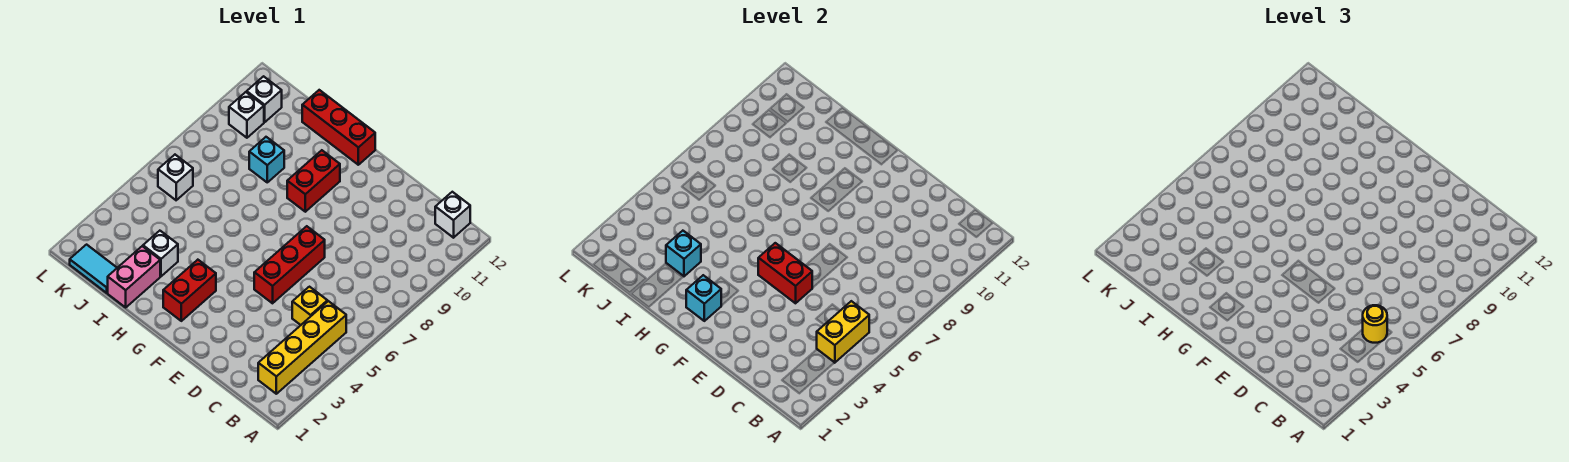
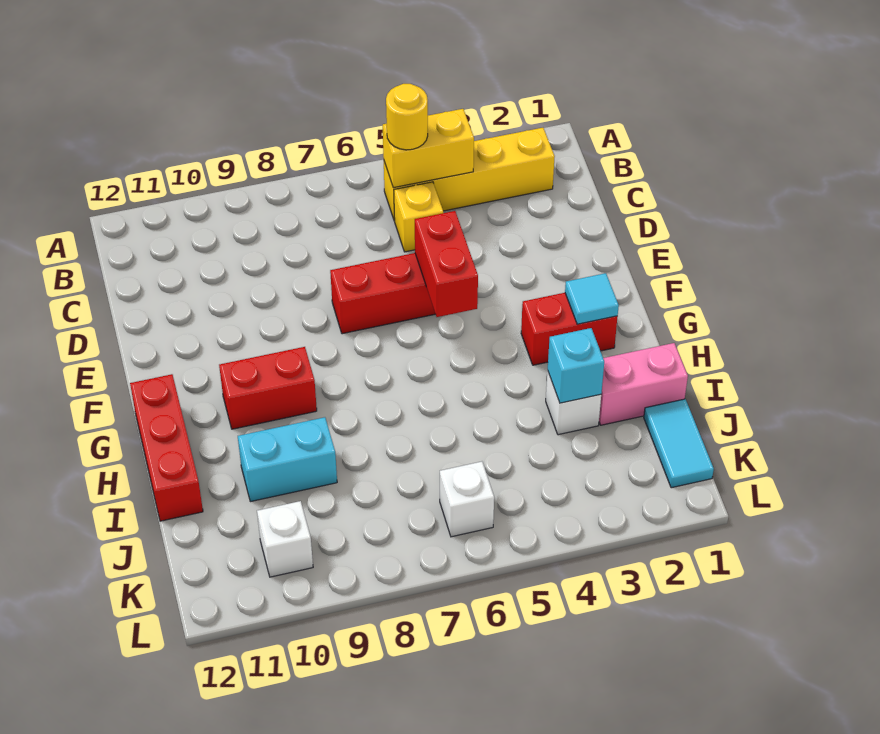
white brick B12 level 1 -> none
cyan brick G2 level 2 -> cyan tile G2 level 2
cyan brick I9 level 1 -> cyan brick I9:I10 level 1
white brick K11 level 1 -> none

